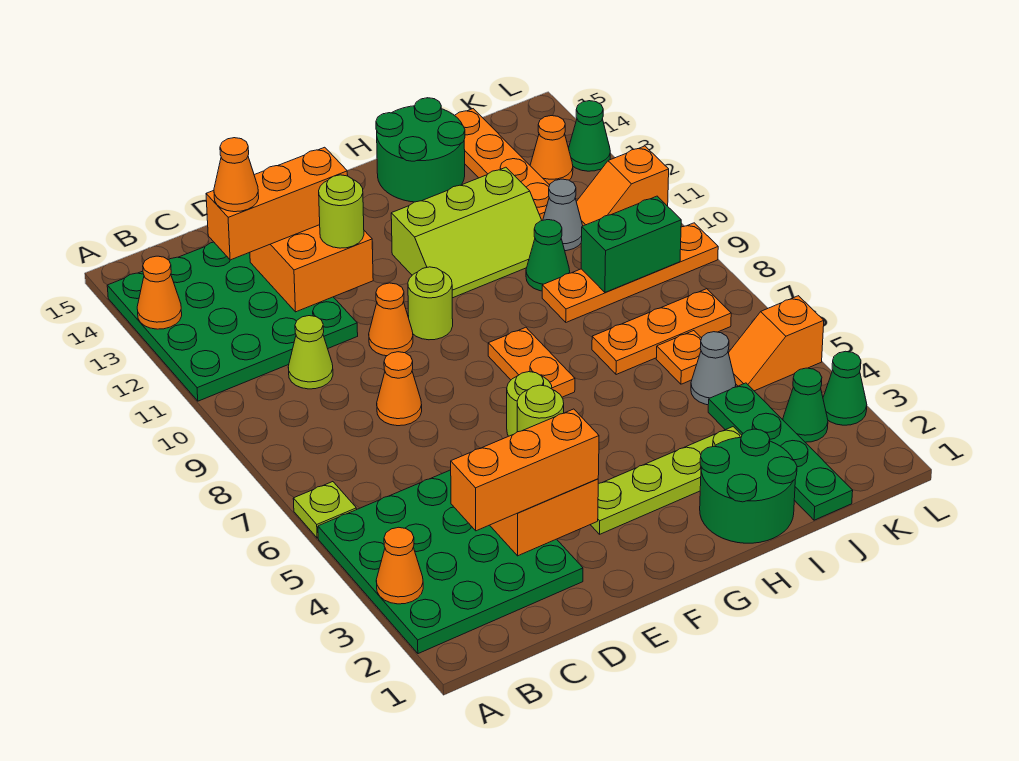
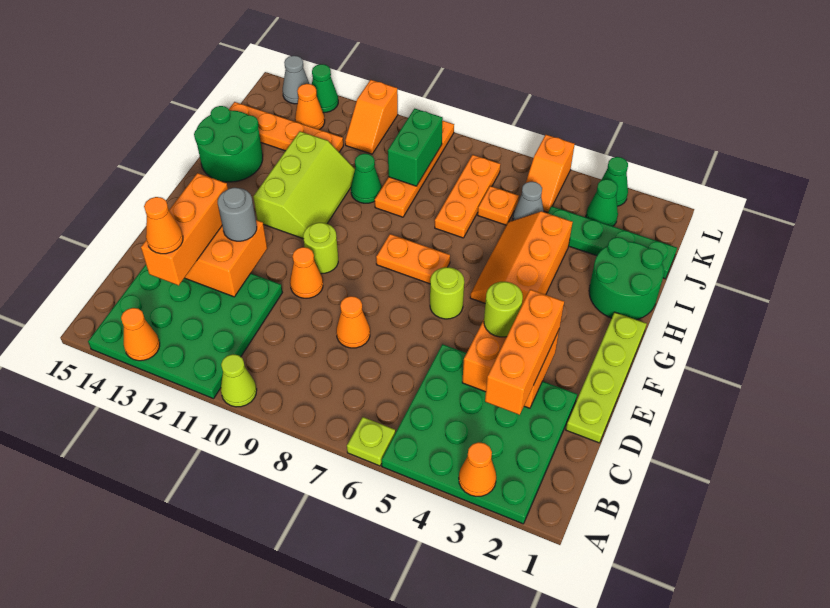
lime cone C10 level 1 -> lime cone A10 level 1
lime round brick E12 level 3 -> grey round brick E12 level 3
lime plate F3:I3 level 1 -> lime plate D1:G1 level 1
none -> orange slope G4:I5 level 1 top 4
grey cone J11 level 1 -> grey cone L14 level 1

